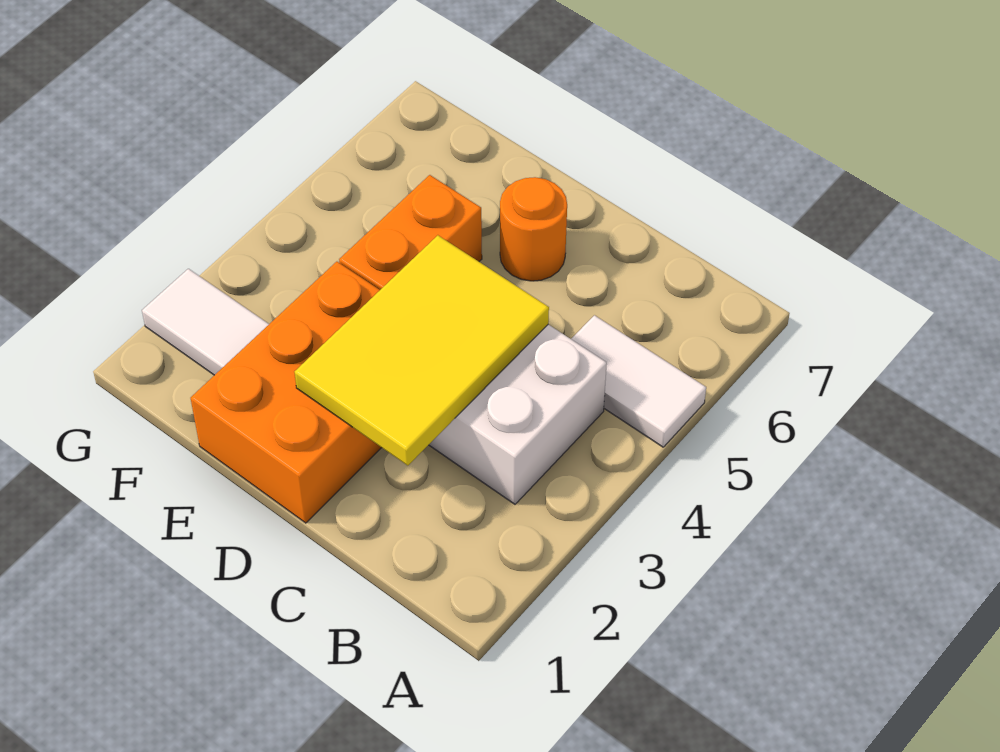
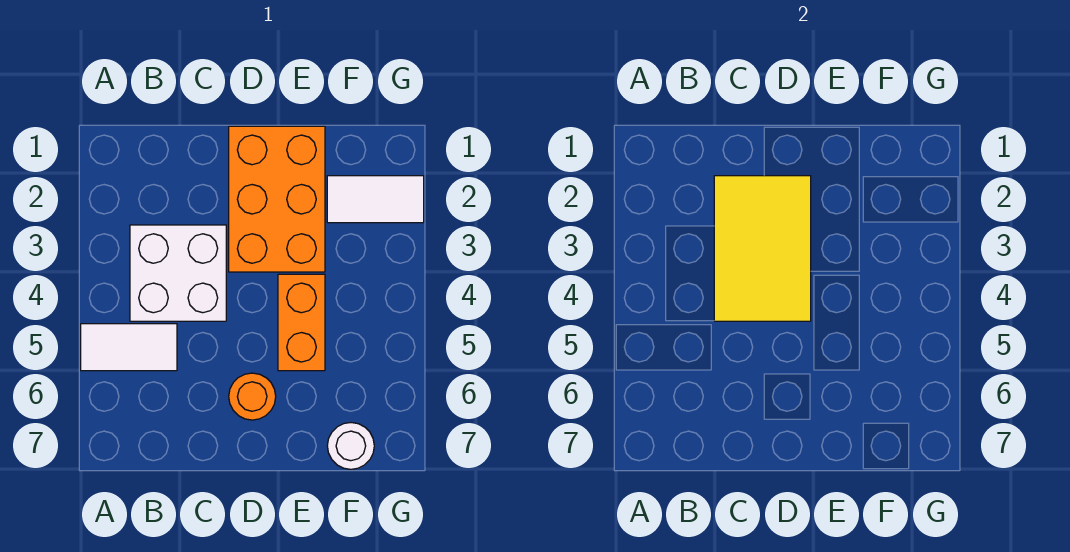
none -> white round brick F7 level 1

